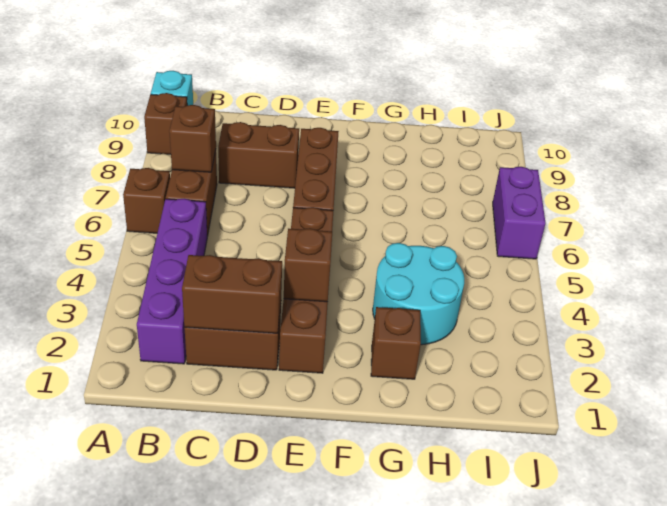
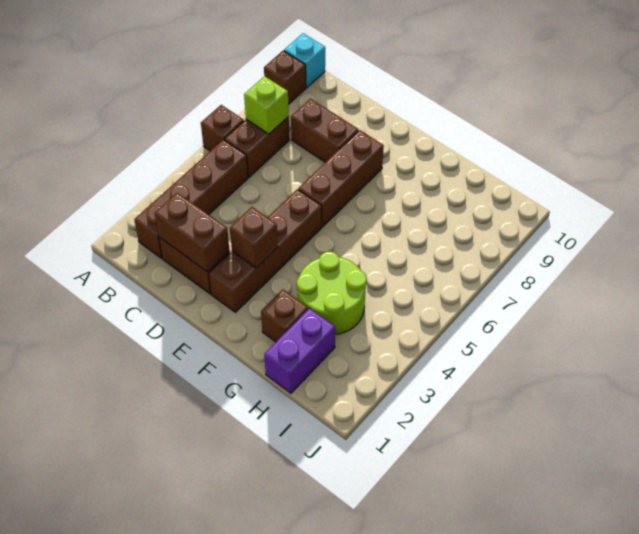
purple brick B2:B5 level 1 -> brown brick B2:B5 level 1
brown brick B7 level 2 -> lime brick B7 level 2
cyan round brick G3:H4 level 1 -> lime round brick G3:H4 level 1
purple brick J6:J7 level 1 -> purple brick H1:H2 level 1

